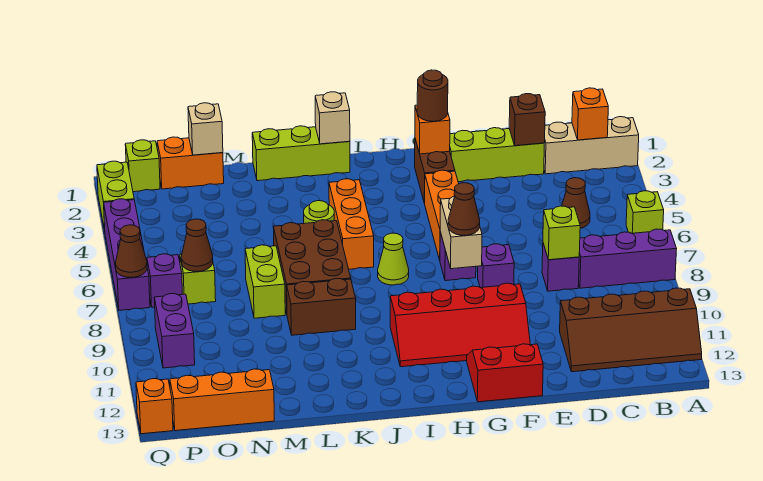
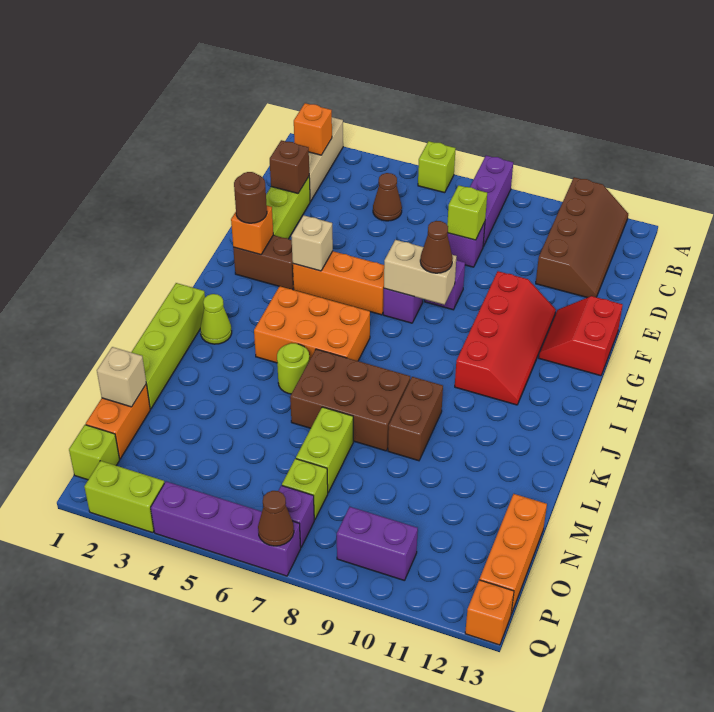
lime cone I7 level 1 -> lime cone J2 level 1
lime brick J1:L1 level 1 -> lime brick J1:M1 level 1
tan brick J1 level 2 -> tan brick G4 level 2
orange brick J4:J6 level 1 -> orange brick I4:J6 level 1
lime brick M7:M8 level 1 -> lime brick M7:N7 level 1
brown cone O7 level 2 -> none

